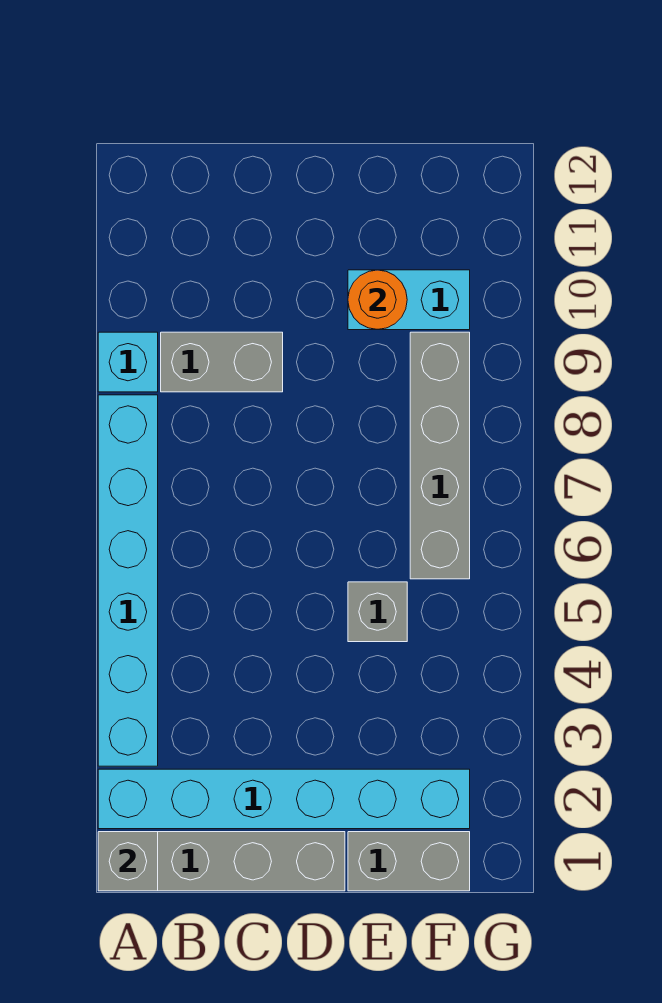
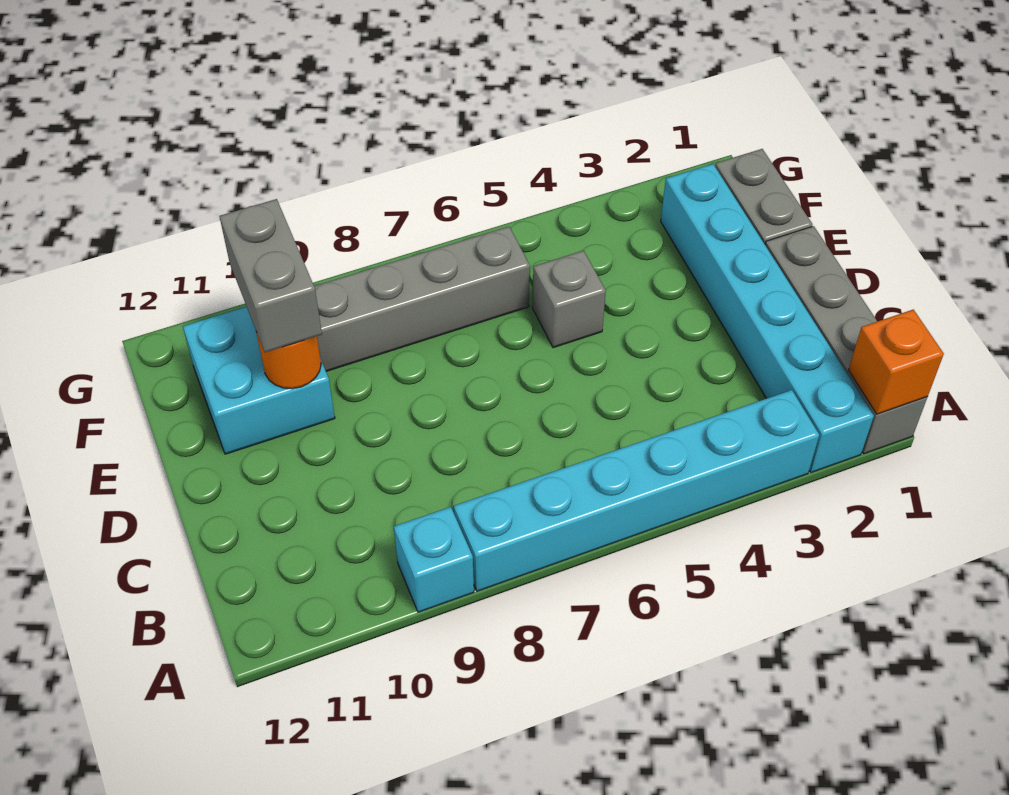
grey brick A1 level 2 -> orange brick A1 level 2
grey brick B9:C9 level 1 -> grey brick E10:F10 level 3
cyan brick E10:F10 level 1 -> cyan brick E10:F11 level 1

